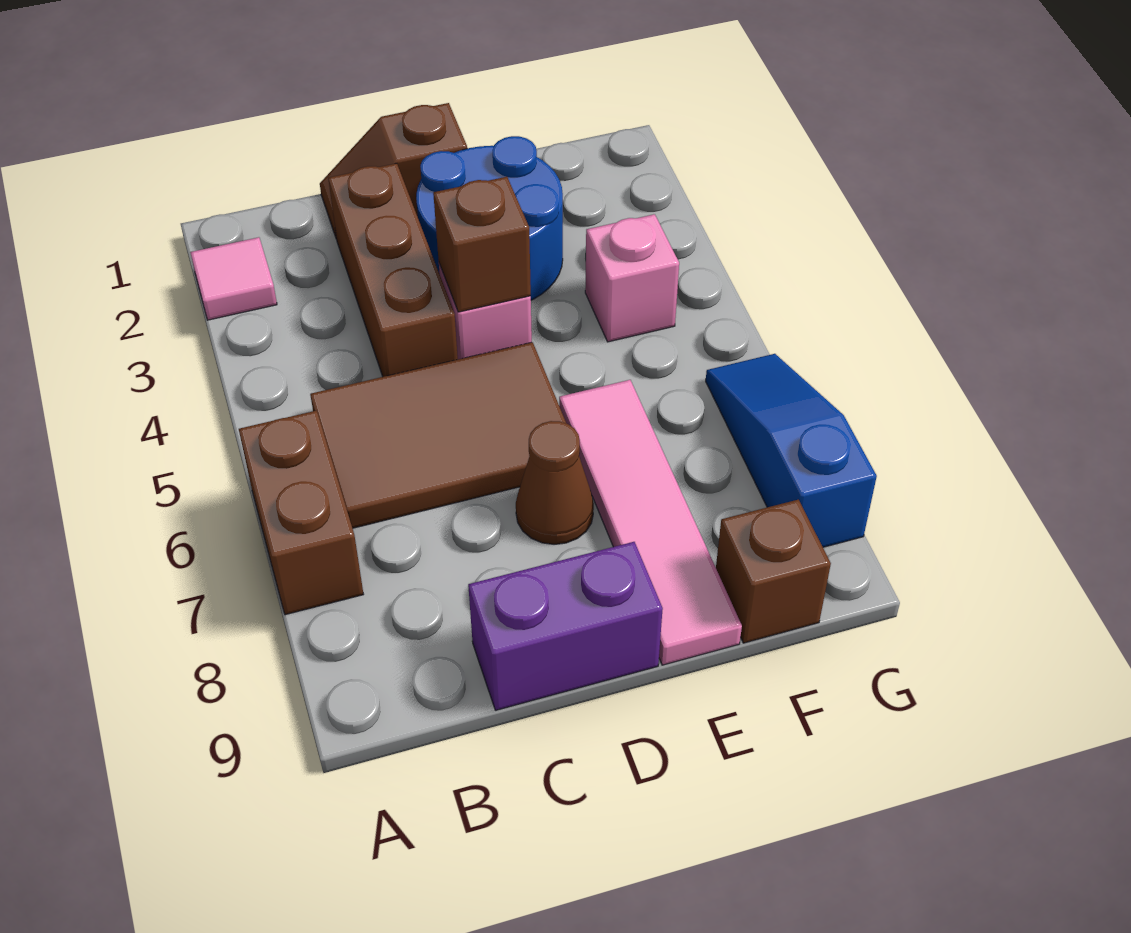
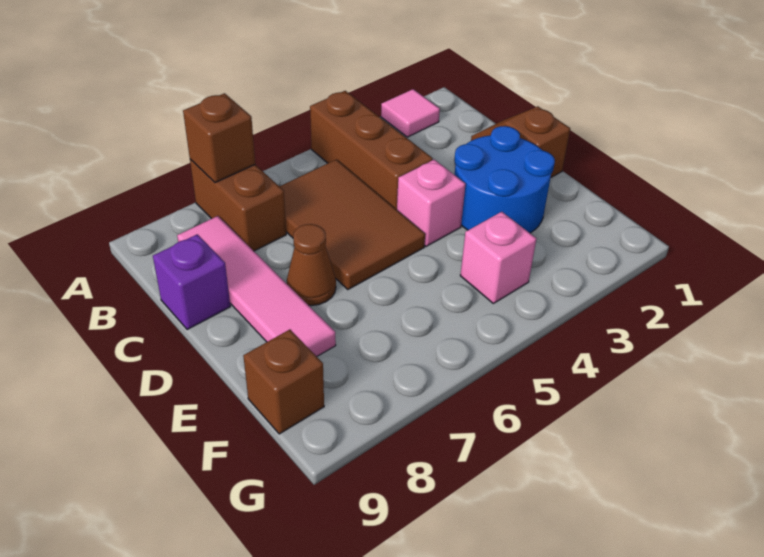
brown brick A6:A7 level 1 -> brown brick A7:B7 level 1
brown brick C2:C4 level 1 -> brown brick A4:C4 level 1
purple brick C9:D9 level 1 -> purple brick C9 level 1
brown brick D4 level 2 -> brown brick A7 level 2
pink tile E6:E9 level 1 -> pink tile B8:E8 level 1
blue slope G6:G8 level 1 top 8 -> none

